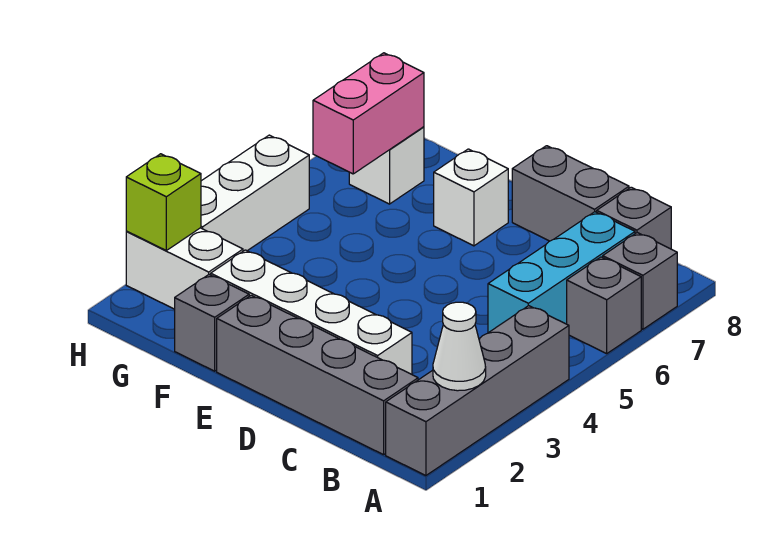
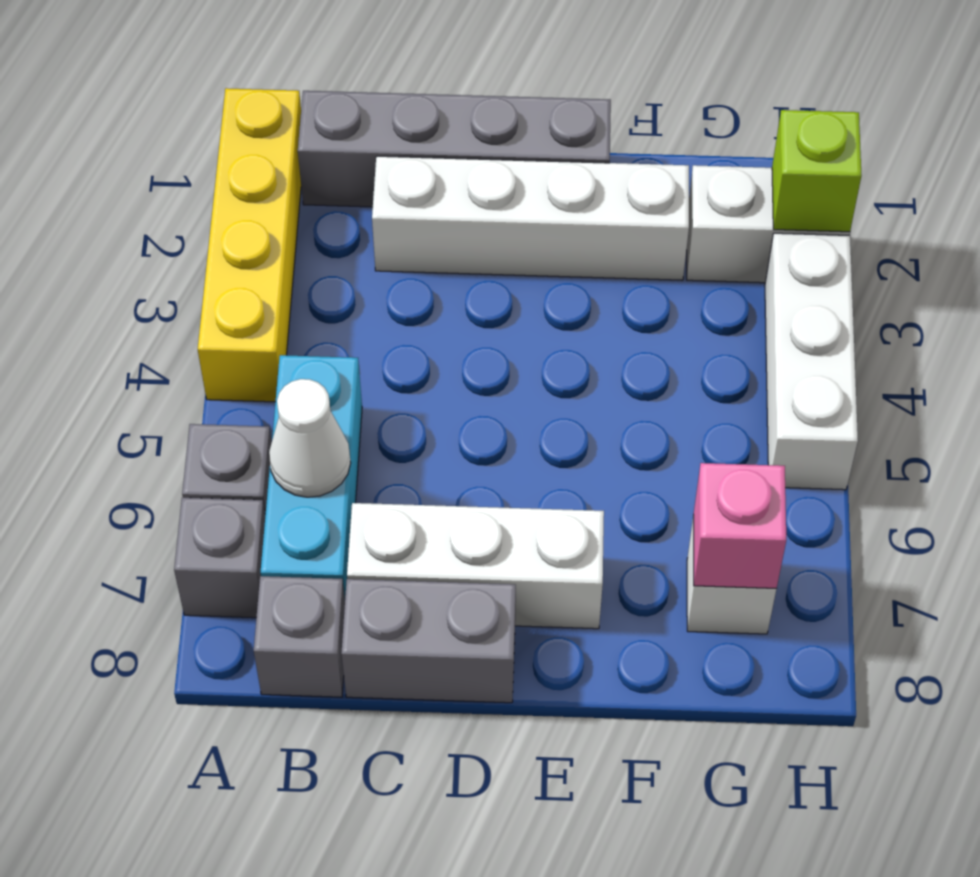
grey brick A1:A4 level 1 -> yellow brick A1:A4 level 1
white cone A2 level 2 -> white cone B6 level 2
white brick E7 level 1 -> white brick C7:E7 level 1
grey brick F1 level 1 -> none
pink brick G6:G7 level 2 -> pink brick G7 level 2

